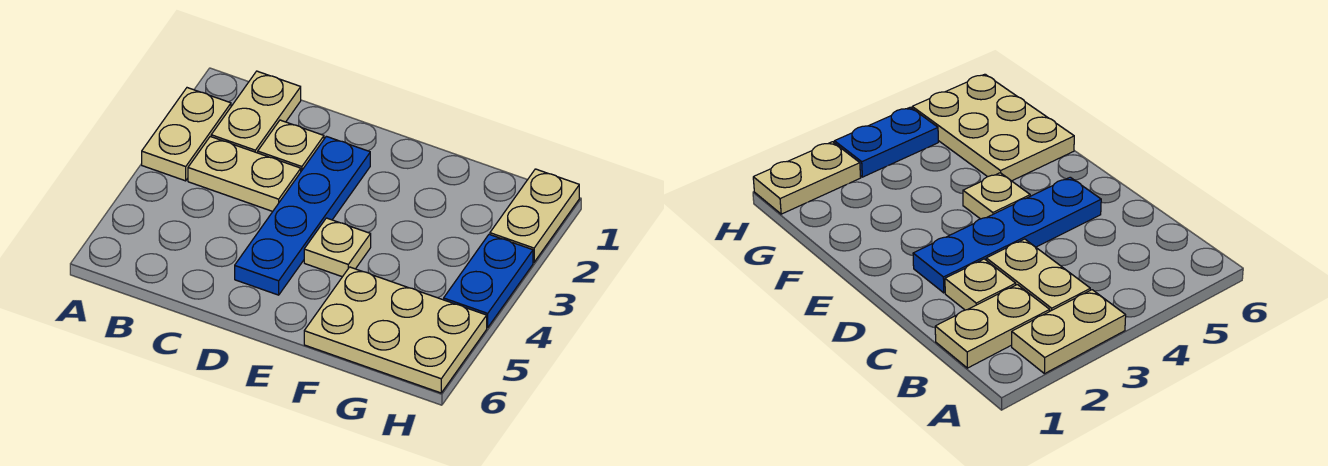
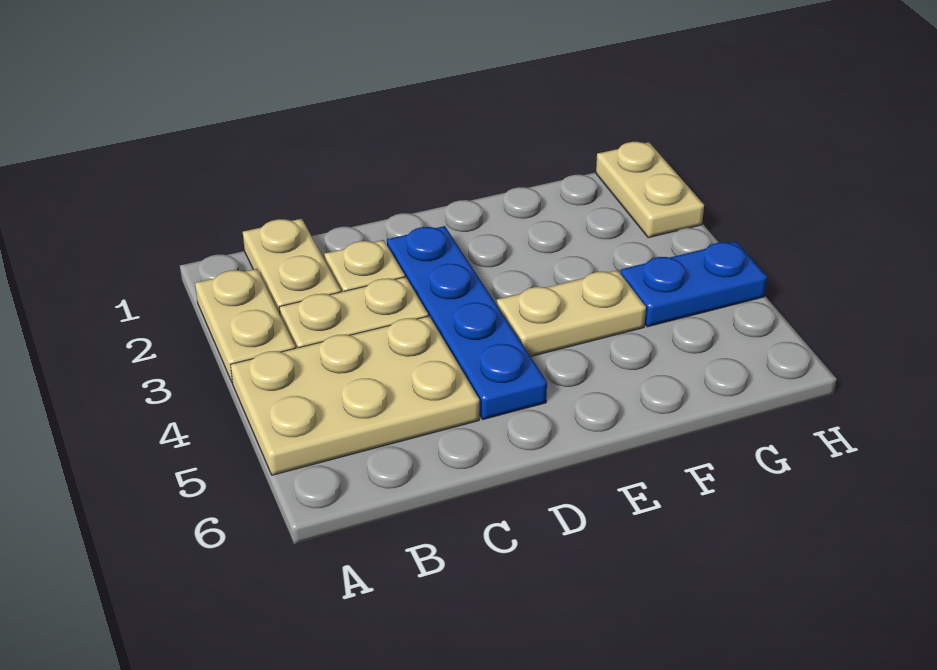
tan plate E4 level 1 -> tan plate E4:F4 level 1
tan plate F5:H6 level 1 -> tan plate A4:C5 level 1
blue plate H3:H4 level 1 -> blue plate G4:H4 level 1

